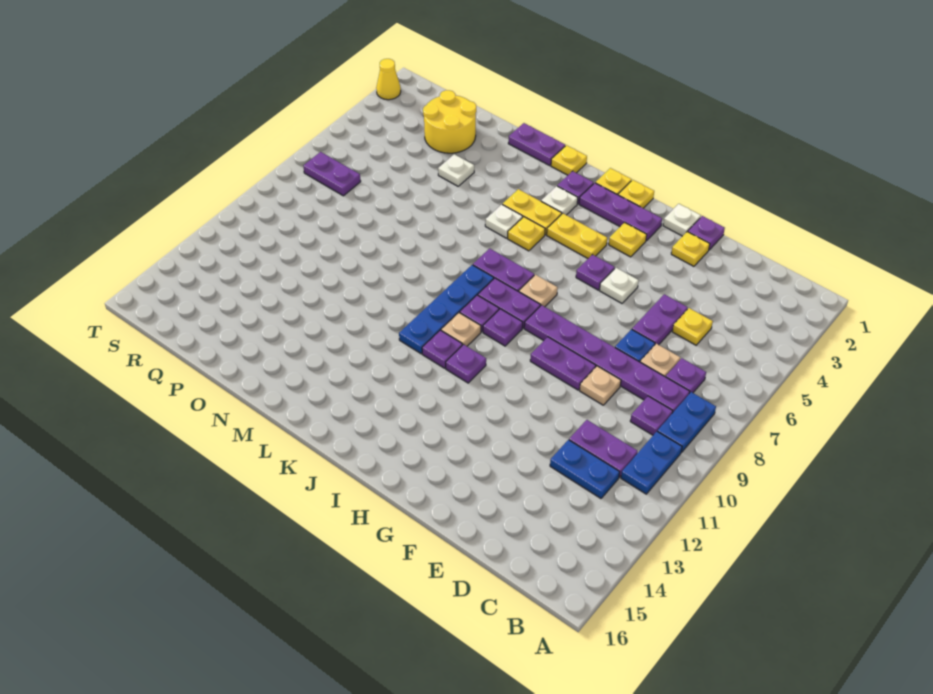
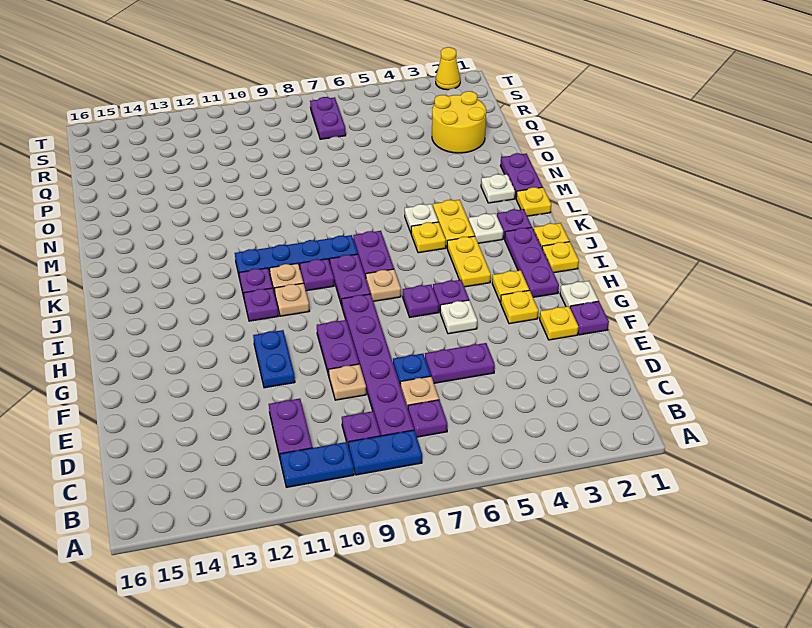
blue plate C12:D12 level 1 -> blue plate F11:G11 level 1
yellow plate D5 level 1 -> yellow plate G3 level 1
purple plate I9 level 1 -> purple plate H6 level 1
none -> tan plate I10 level 1
white plate O4 level 1 -> white plate M2 level 1

